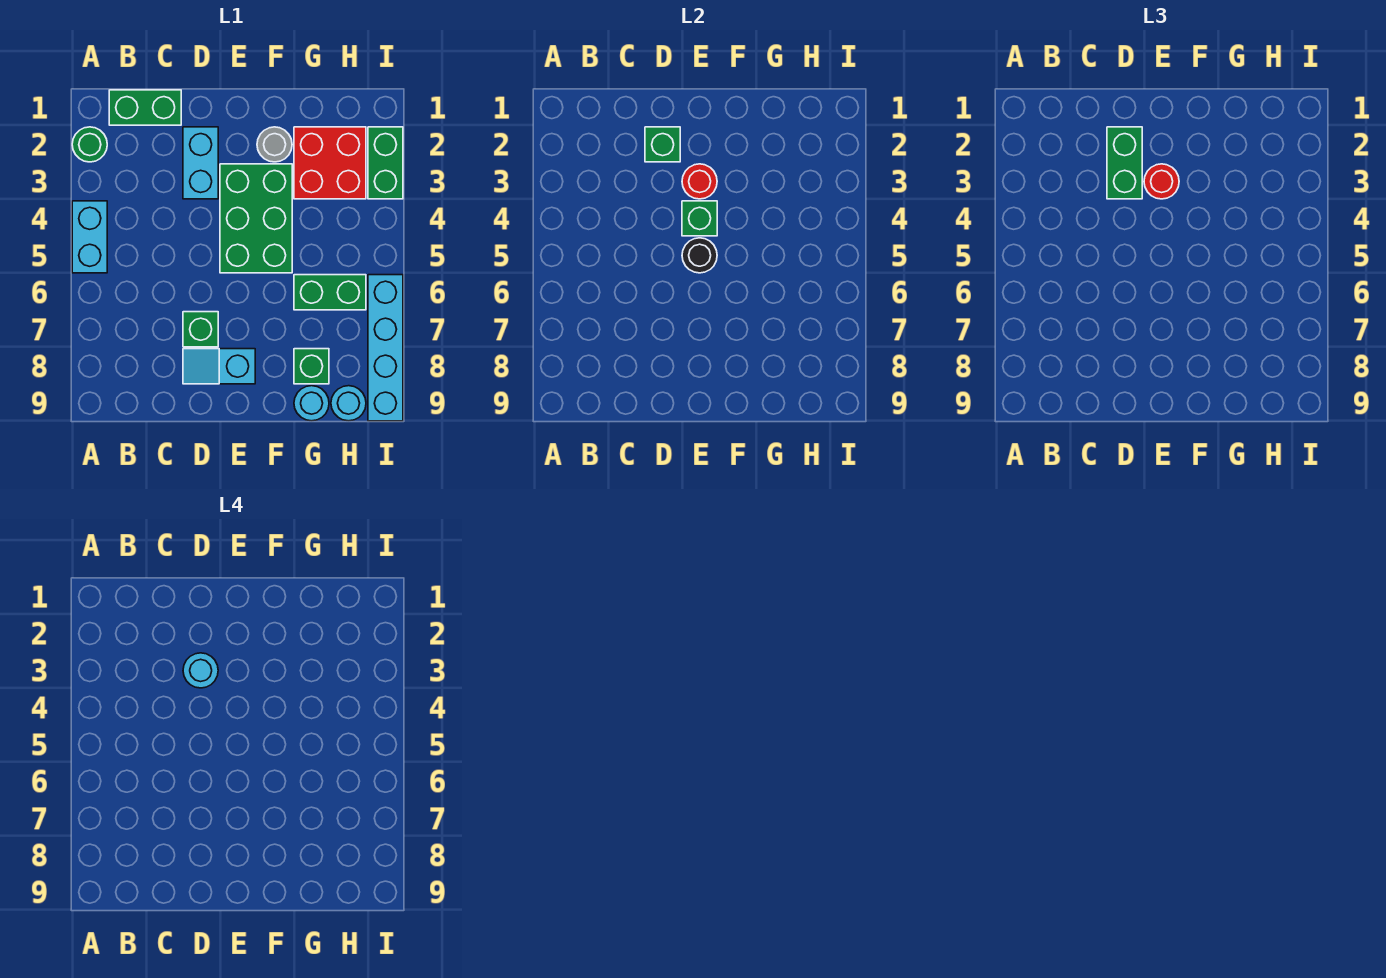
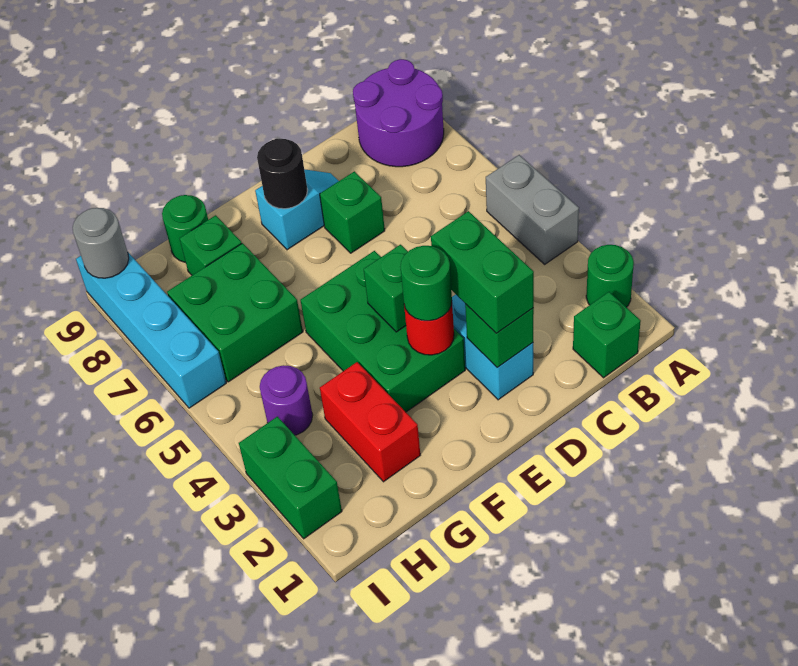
cyan brick A4:A5 level 1 -> grey brick A4:A5 level 1
none -> purple round brick A8:B9 level 1
green brick B1:C1 level 1 -> green brick B1 level 1
cyan round brick D3 level 4 -> none
red round brick E3 level 3 -> green round brick E3 level 3
black round brick E5 level 2 -> black round brick E8 level 2
grey round brick F2 level 1 -> grey round brick I9 level 2
red brick G2:H3 level 1 -> red brick G2:G3 level 1
green brick G6:H6 level 1 -> green brick G6:H7 level 1
cyan round brick G9 level 1 -> green round brick G9 level 1
none -> purple round brick H4 level 1
cyan round brick H9 level 1 -> none

